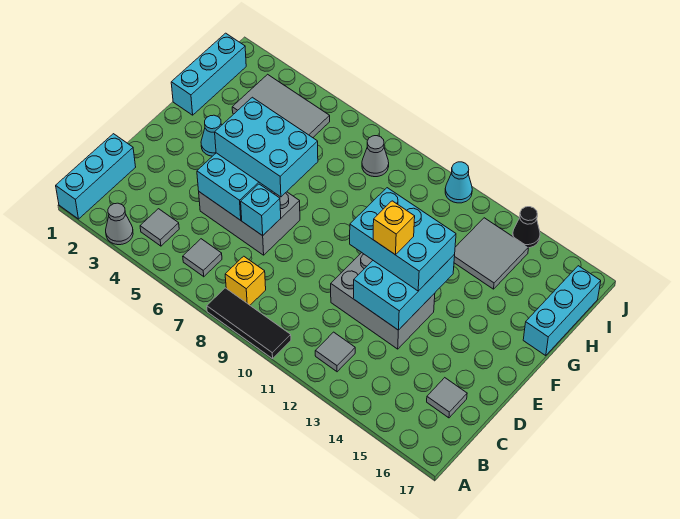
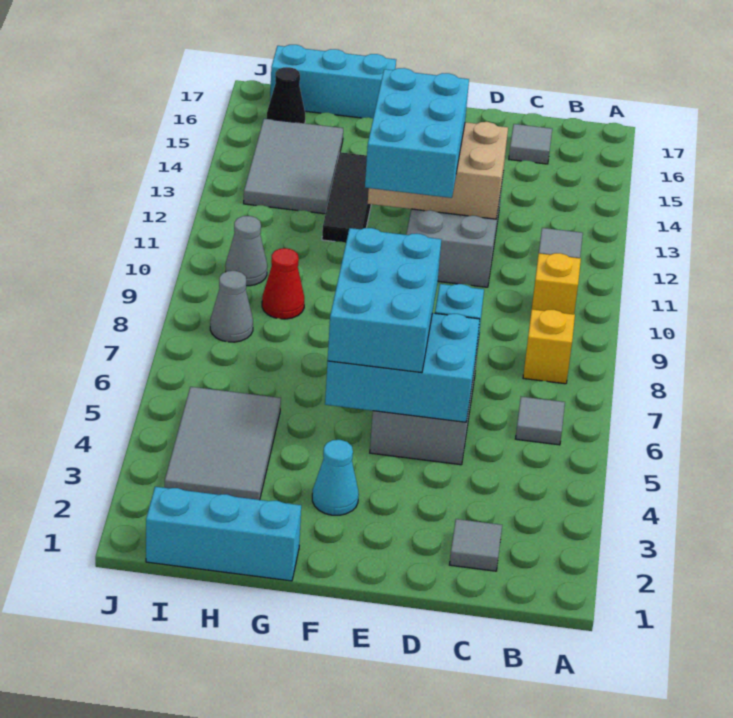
cyan brick A1:C1 level 1 -> none
grey cone A3 level 1 -> grey cone I10 level 1
black tile A8:A10 level 1 -> black tile G12:G14 level 1
grey tile B4 level 1 -> grey tile C2 level 1
cyan brick D12:F13 level 2 -> tan brick D12:F13 level 2
yellow brick E12 level 4 -> yellow brick B10 level 1
none -> red cone H9 level 1
grey tile H13:I14 level 1 -> grey tile H13:I15 level 1
cyan cone J11 level 1 -> none
black cone J14 level 1 -> black cone I16 level 1

